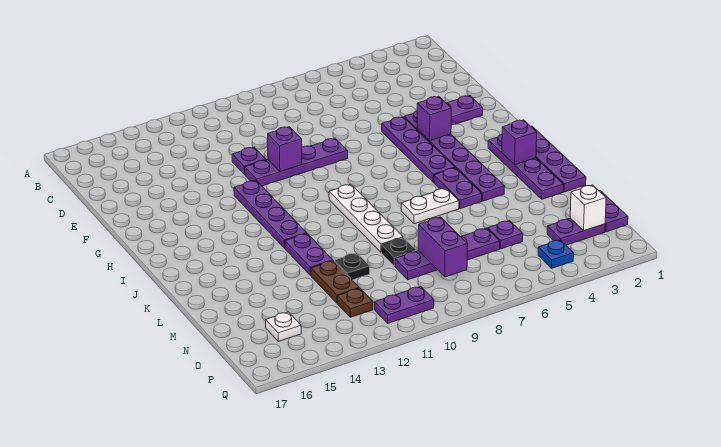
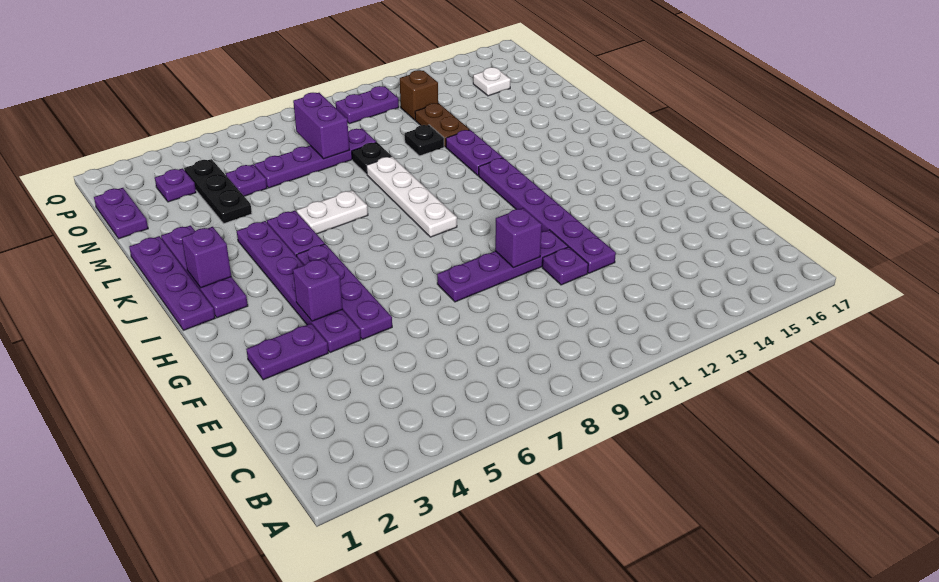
purple plate G12:J12 level 1 -> purple plate E12:J12 level 1
none -> black plate M4:O4 level 1
purple plate O2:O3 level 1 -> purple plate O3 level 1
white brick O2 level 2 -> none
brown plate O12 level 1 -> brown brick O12 level 1
blue plate P4 level 1 -> none

